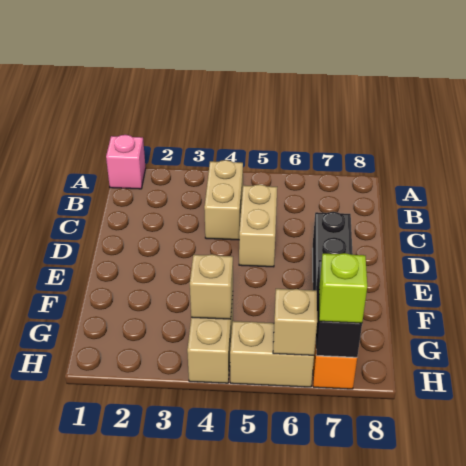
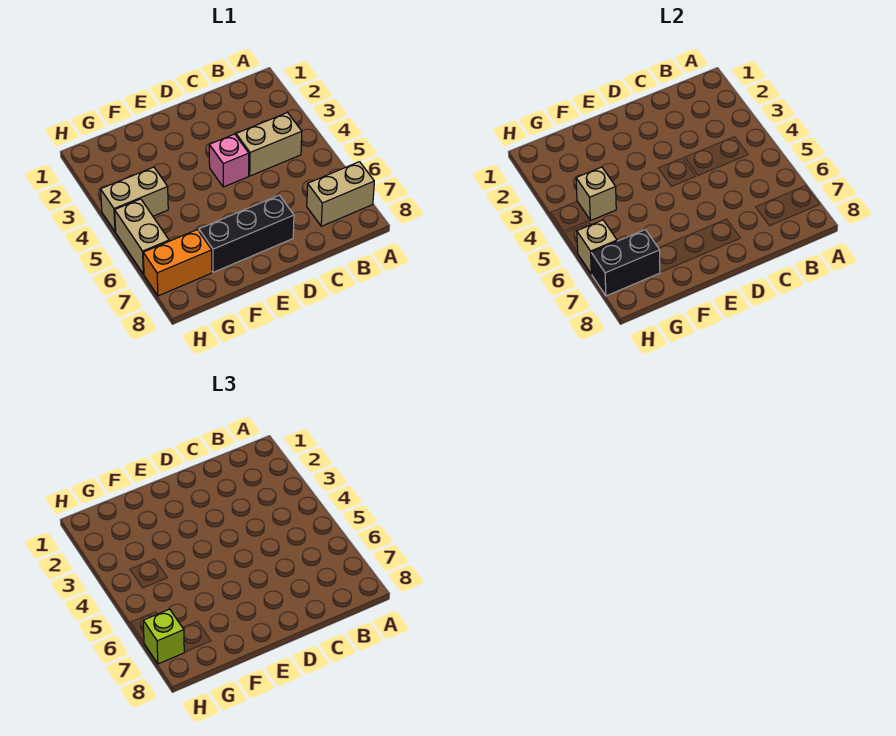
pink brick A1 level 1 -> pink brick D4 level 1
tan brick C5:D5 level 1 -> tan brick A7:B7 level 1

